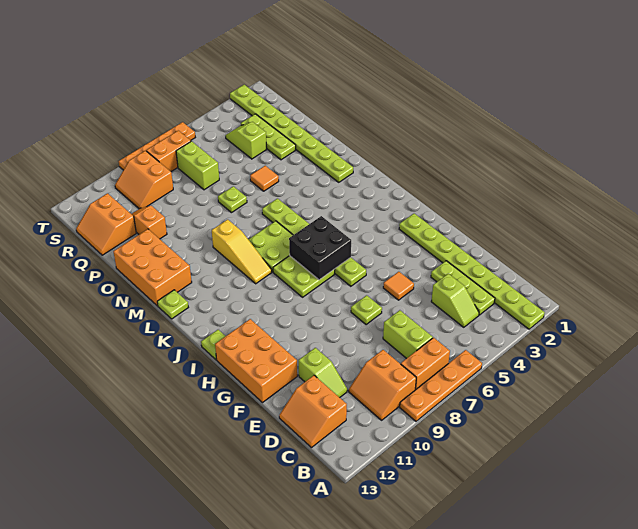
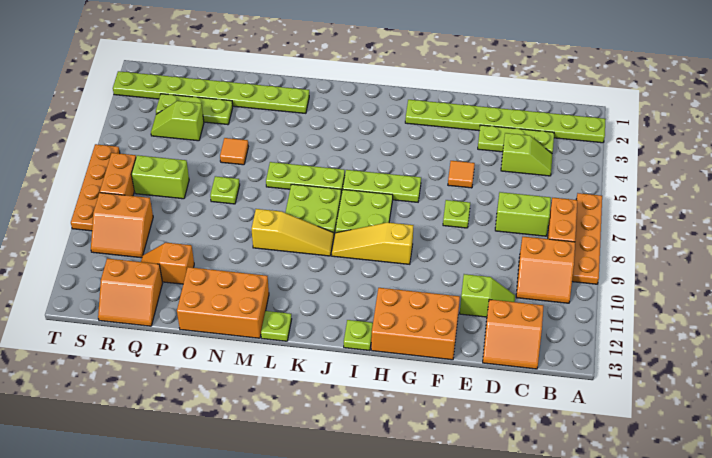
none -> yellow slope H9:J9 level 1 top H
black brick I6:J7 level 2 -> none

